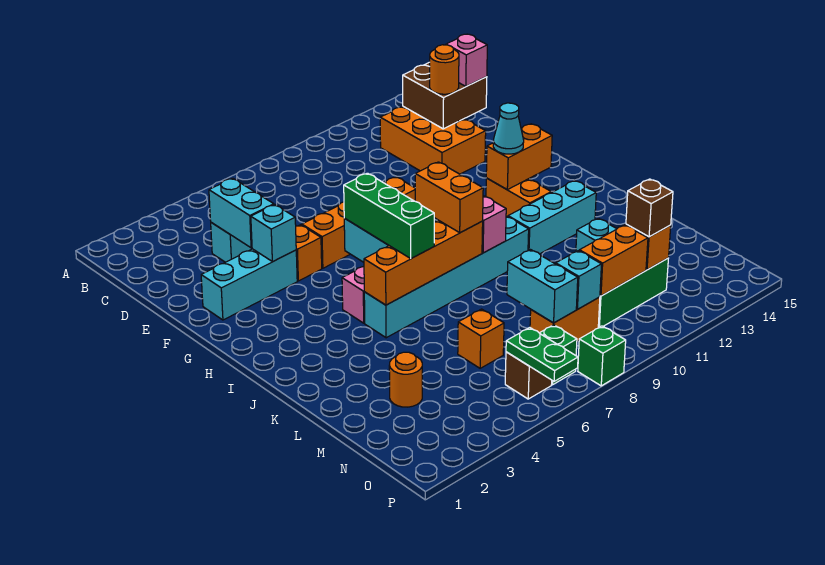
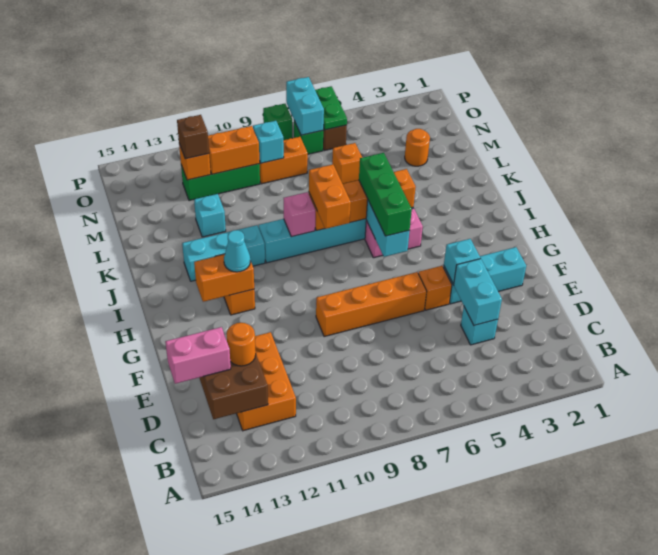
pink brick D14 level 3 -> pink brick D14:D15 level 3
cyan brick M8:N8 level 2 -> cyan brick O7:P7 level 2

